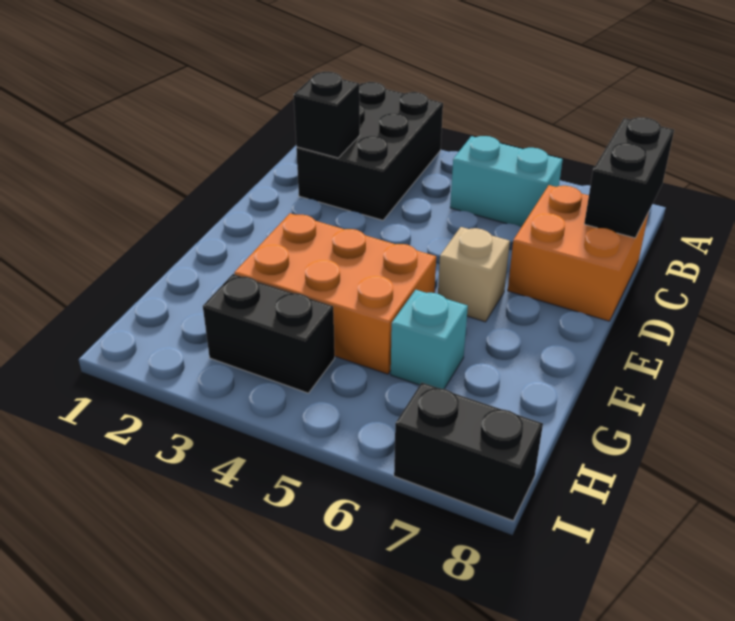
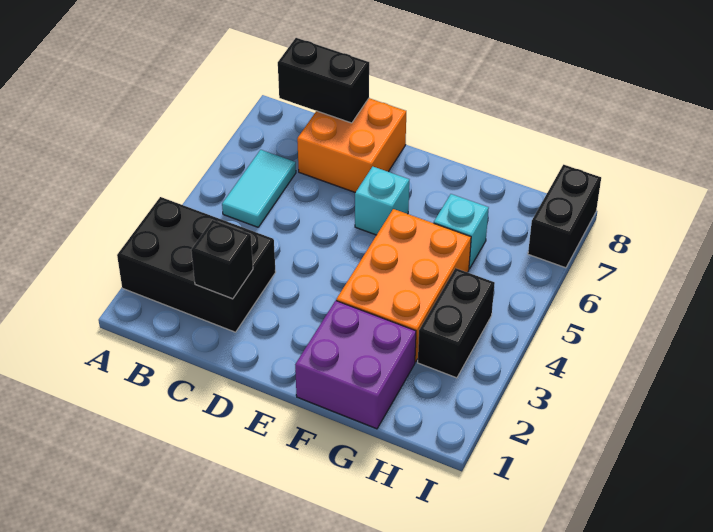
cyan brick B5:B6 level 1 -> cyan tile B5:B6 level 1
tan brick E6 level 1 -> cyan brick E6 level 1
none -> purple brick F1:G2 level 1

